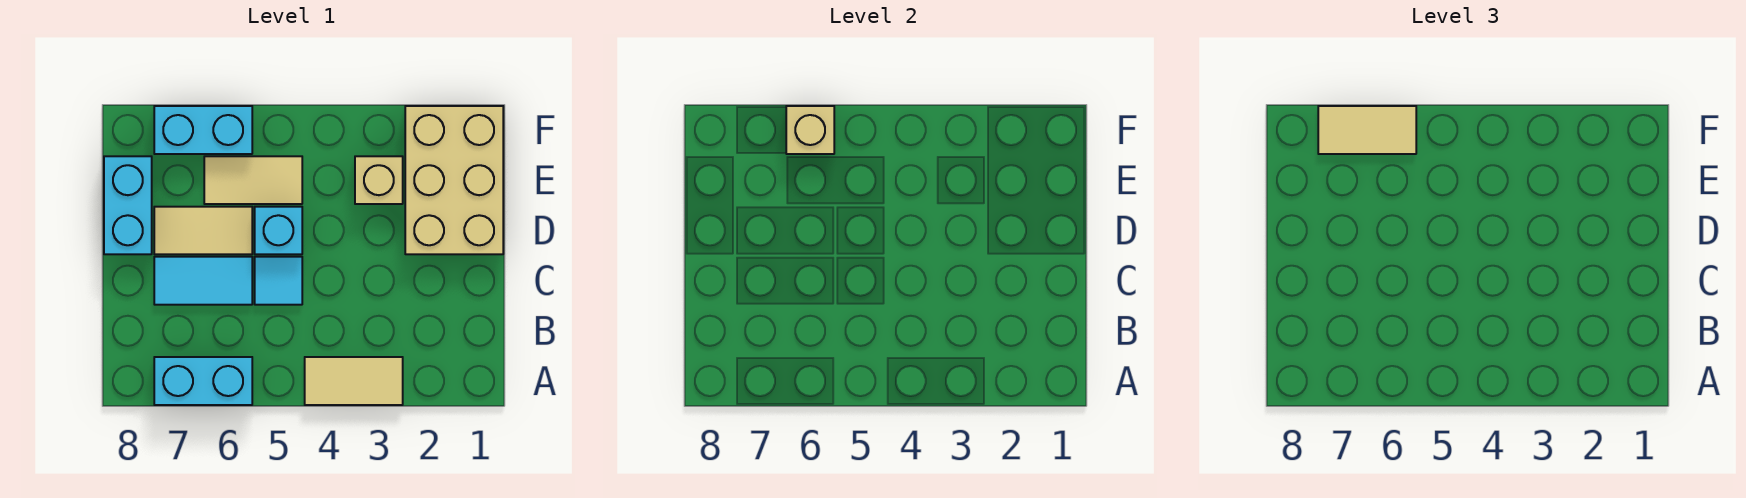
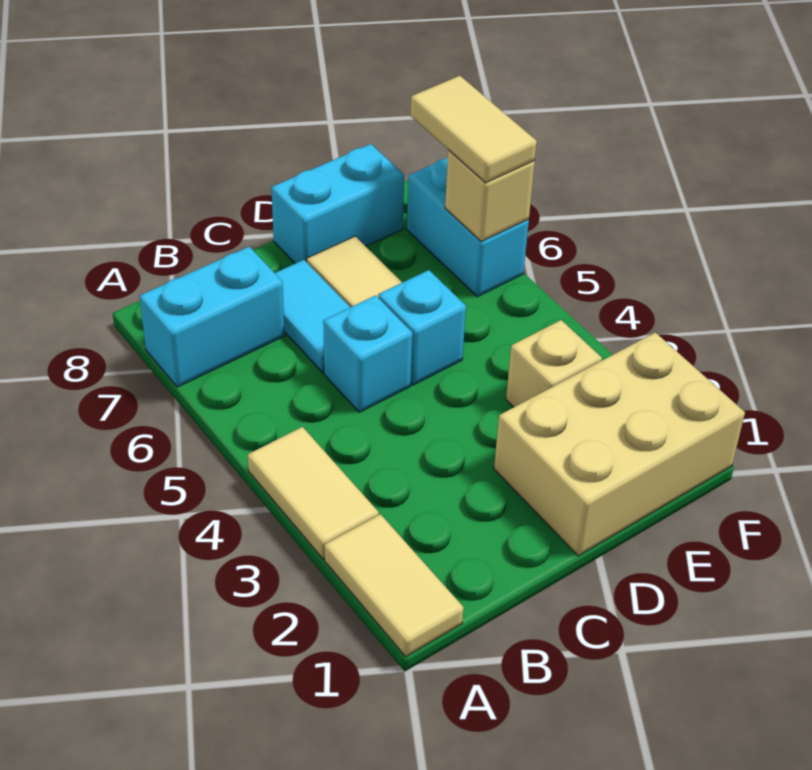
cyan brick A6:A7 level 1 -> cyan brick A7:B7 level 1
cyan tile C5 level 1 -> cyan brick C5 level 1
tan tile E5:E6 level 1 -> tan tile A1:A2 level 1

